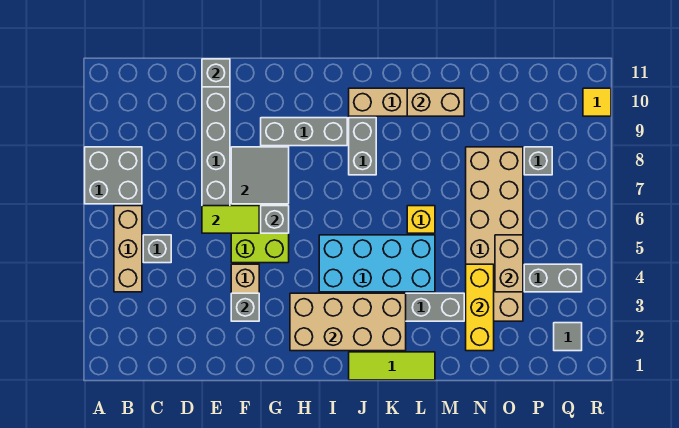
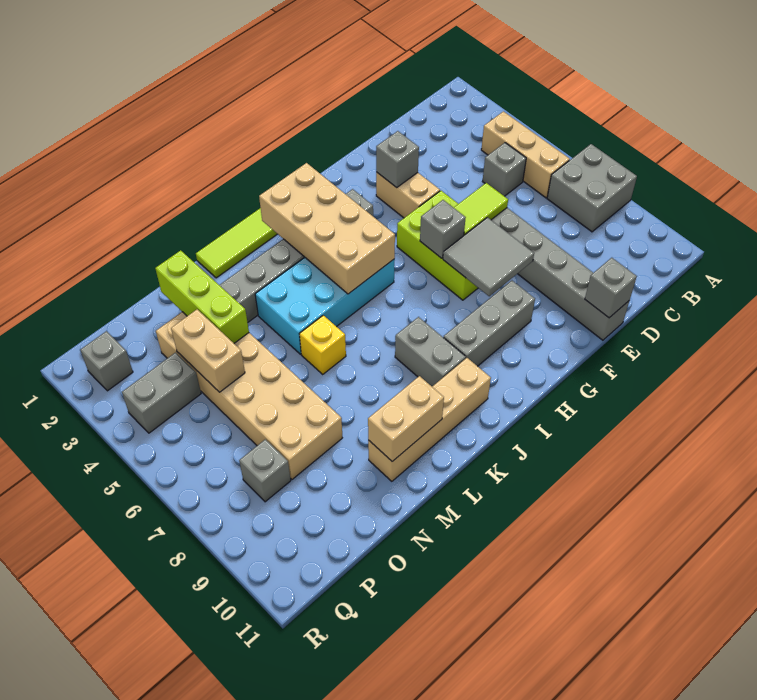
tan brick H2:K3 level 2 -> tan brick I2:J5 level 2
yellow brick N2:N4 level 2 -> lime brick N2:N4 level 2
grey tile Q2 level 1 -> grey brick Q2 level 1
yellow tile R10 level 1 -> none

